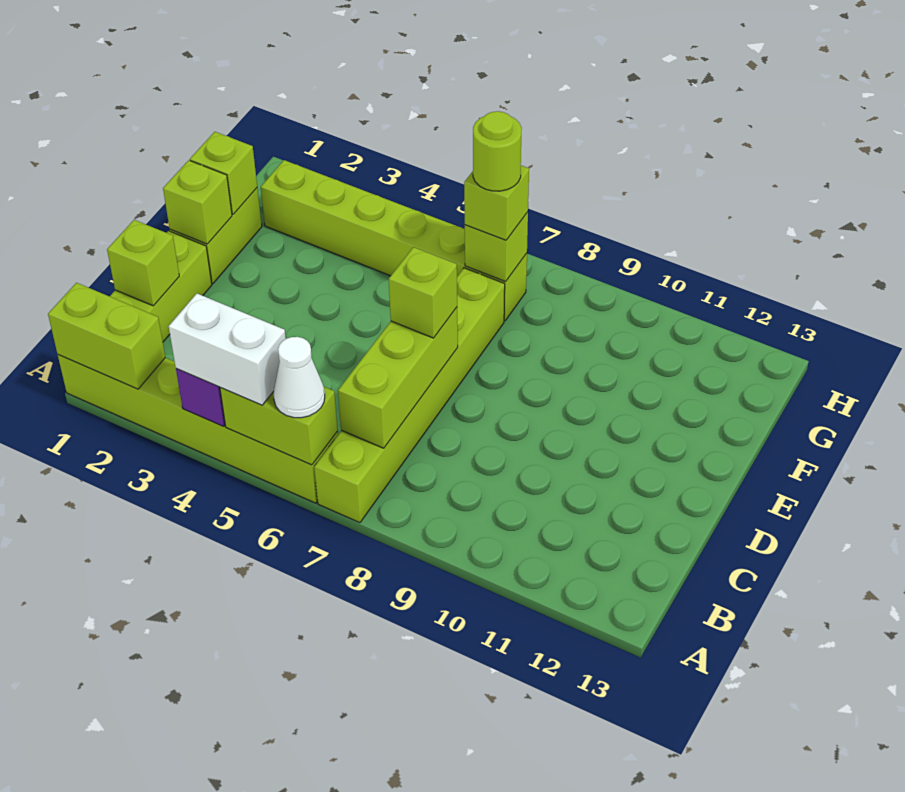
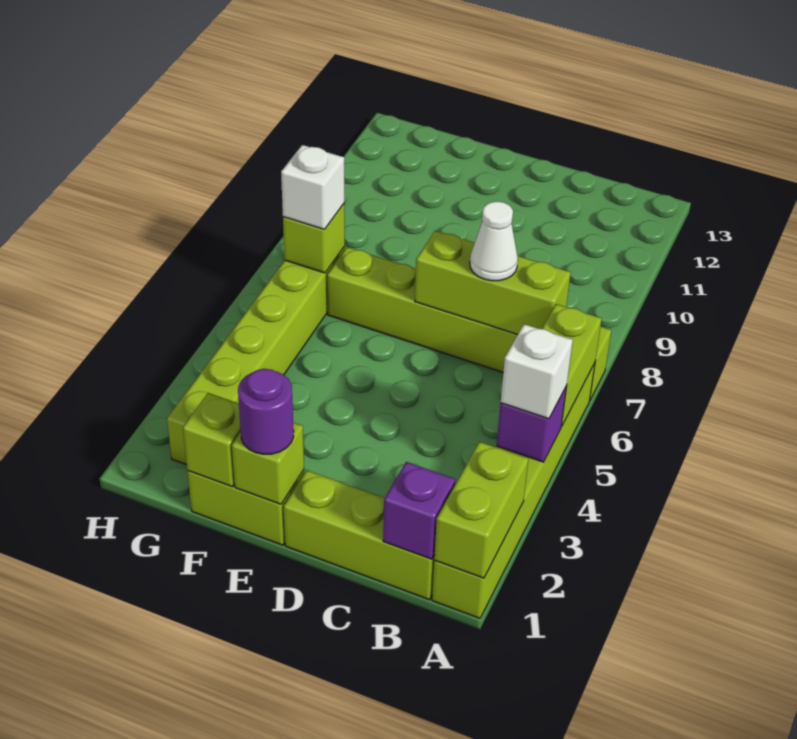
white brick A4:A5 level 3 -> white brick A4 level 3
white cone A6 level 3 -> white cone C7 level 3
none -> purple brick B1 level 2
lime brick C1 level 2 -> none
lime brick D7 level 3 -> none
none -> purple round brick E1 level 3
lime brick G7 level 3 -> white brick G7 level 3
lime round brick G7 level 4 -> none

